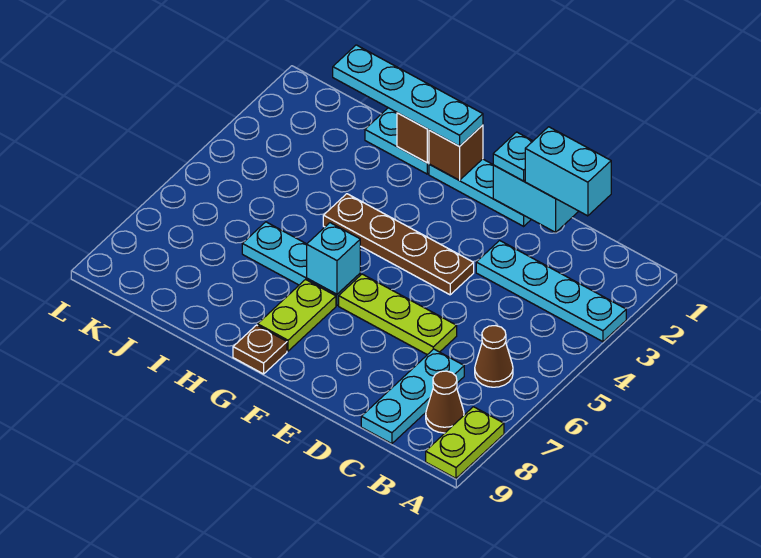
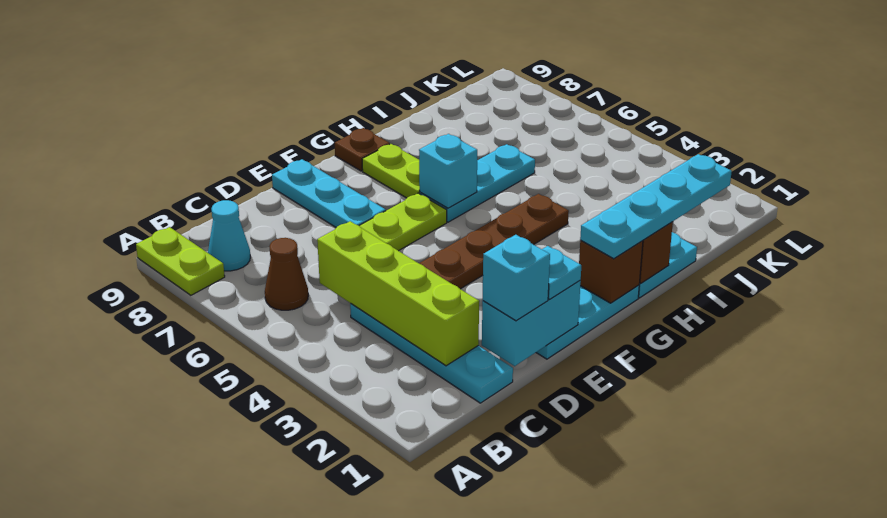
cyan plate A3:D3 level 1 -> cyan plate C1:C4 level 1
brown cone B8 level 1 -> cyan cone B8 level 1
cyan brick C1:D1 level 3 -> cyan brick D1 level 3
none -> lime brick C2:C5 level 2
cyan plate C7:C9 level 1 -> cyan plate E7:E9 level 1

